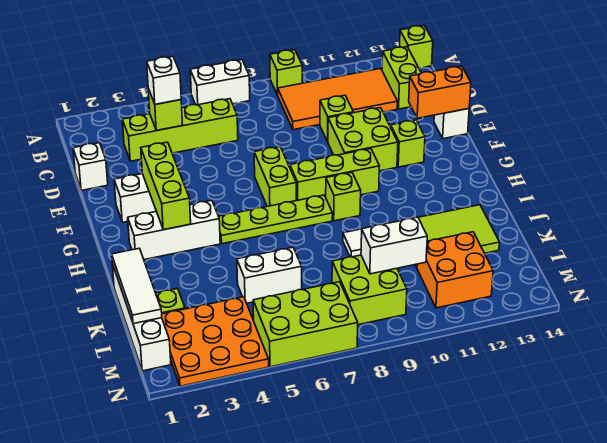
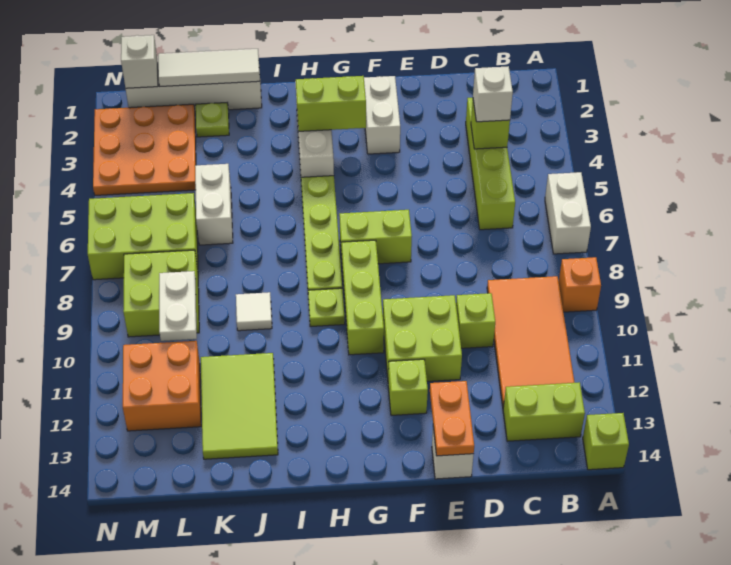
lime brick A9 level 1 -> orange brick A9 level 1
white brick D1 level 1 -> white brick M1 level 2
orange brick E13:E14 level 2 -> orange plate E13:E14 level 2
lime brick F3:H3 level 2 -> lime brick G3:H3 level 2
lime brick H9 level 1 -> lime plate H9 level 1
white brick L9:L10 level 2 -> white plate L9:L10 level 2
lime brick M5:N7 level 1 -> lime brick L6:N7 level 1

